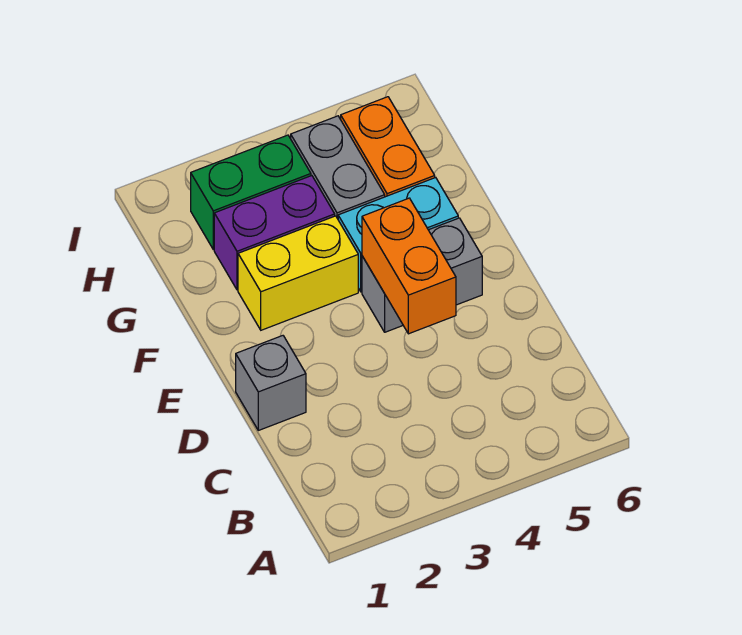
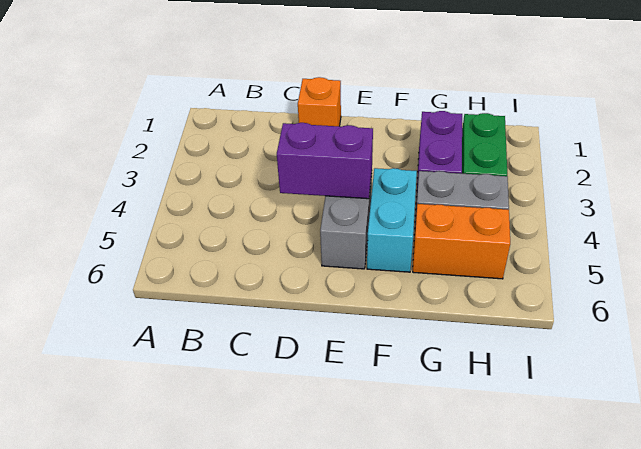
grey brick D1 level 1 -> orange brick D1 level 1
orange brick D4:E4 level 2 -> purple brick D4:E4 level 2
yellow brick F2:F3 level 1 -> none

